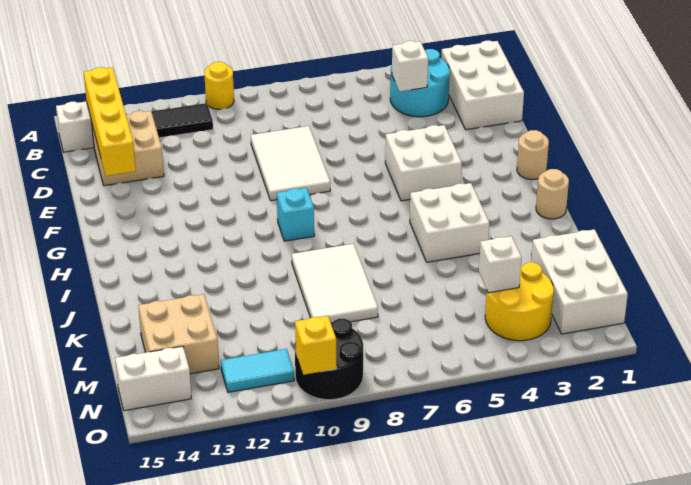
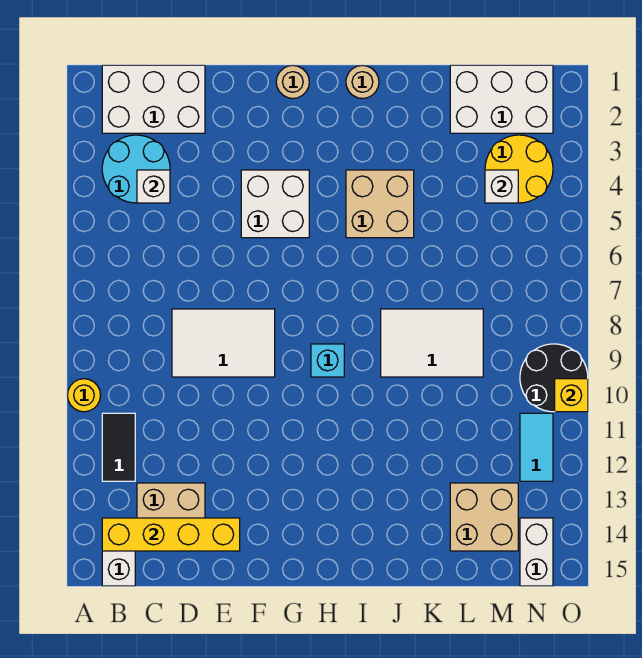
white brick I4:J5 level 1 -> tan brick I4:J5 level 1

